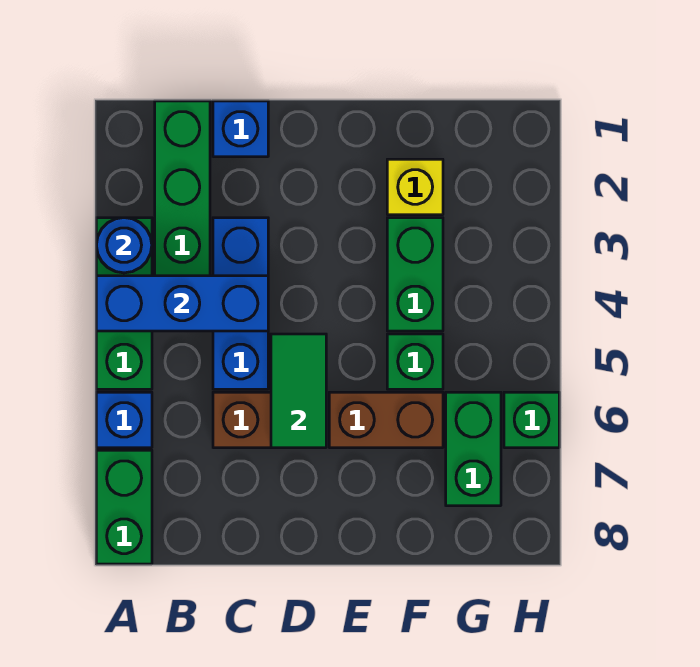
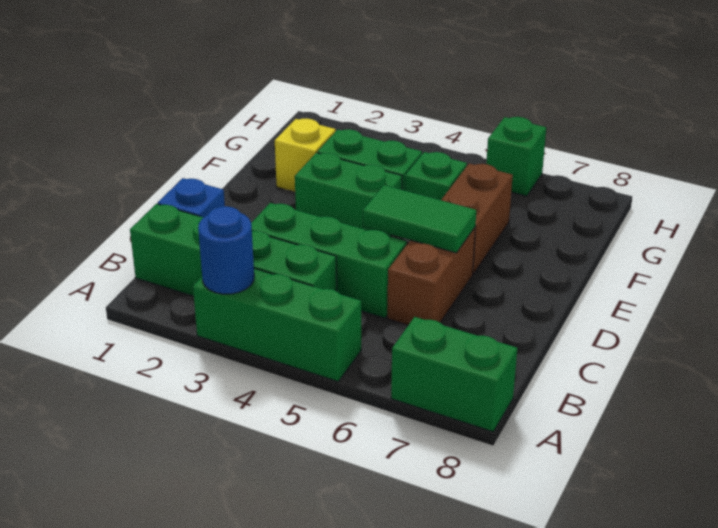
blue brick A4:C4 level 2 -> none
blue brick A6 level 1 -> none
blue brick C3:C5 level 1 -> green brick C3:C5 level 1
green brick G6:G7 level 1 -> green brick E3:E4 level 1

